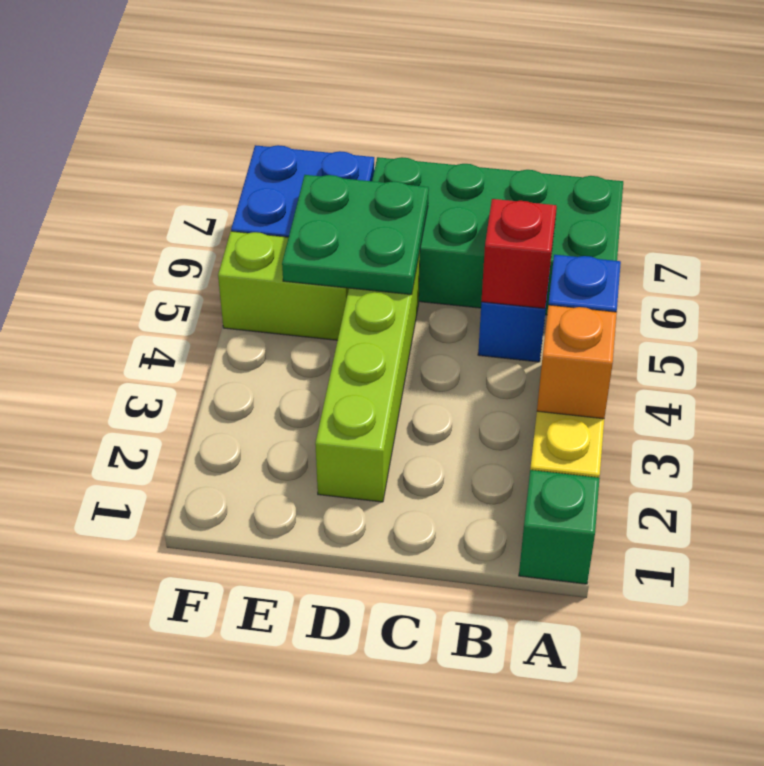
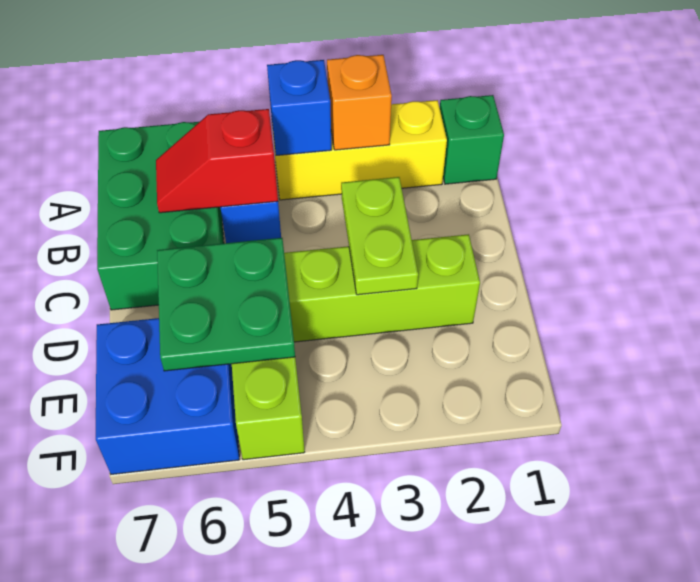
green brick A6:D7 level 1 -> green brick A6:C7 level 1
none -> lime plate C3:D3 level 2

